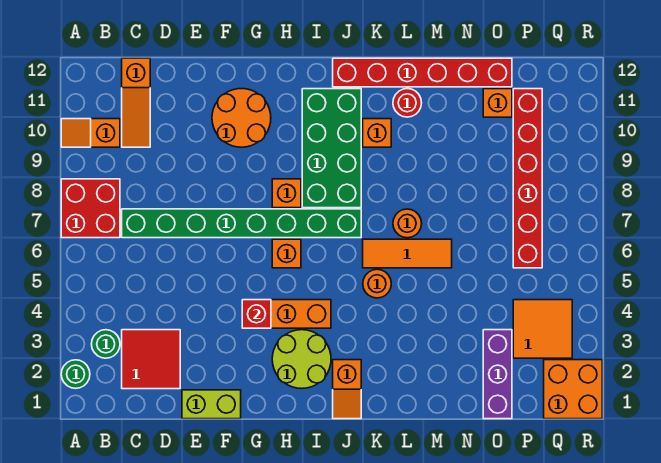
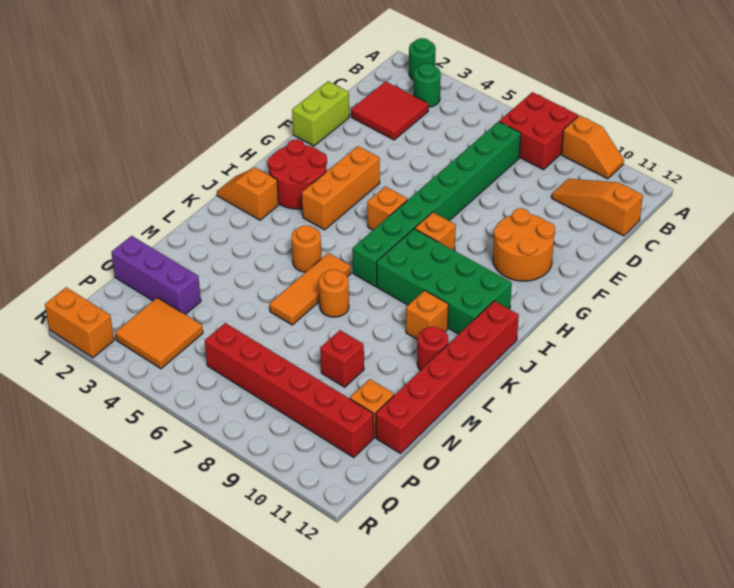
orange slope A10:B10 level 1 top B -> orange slope A9:A10 level 1 top 9
red brick G4 level 2 -> red brick N9 level 1
lime round brick H2:I3 level 1 -> red round brick H2:I3 level 1
orange brick Q1:R2 level 1 -> orange brick R1:R2 level 1

